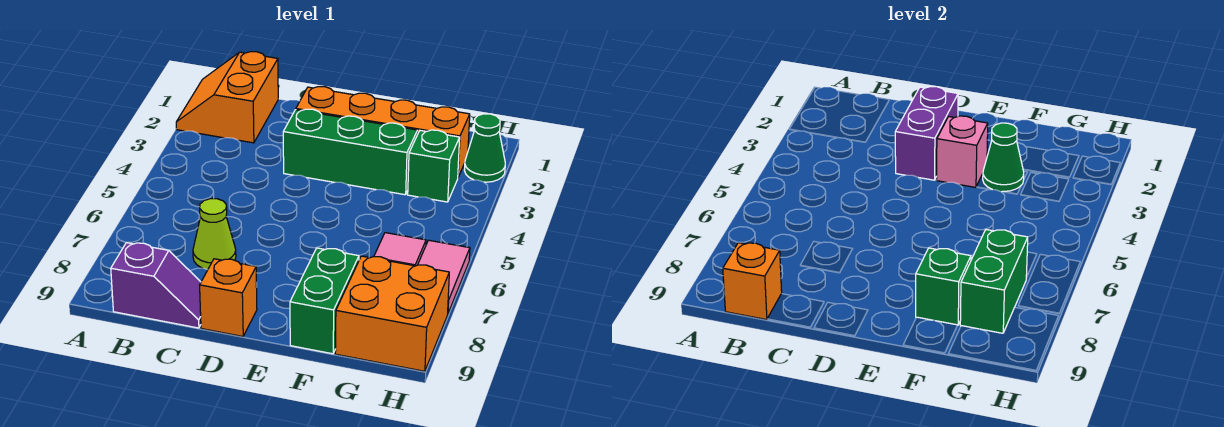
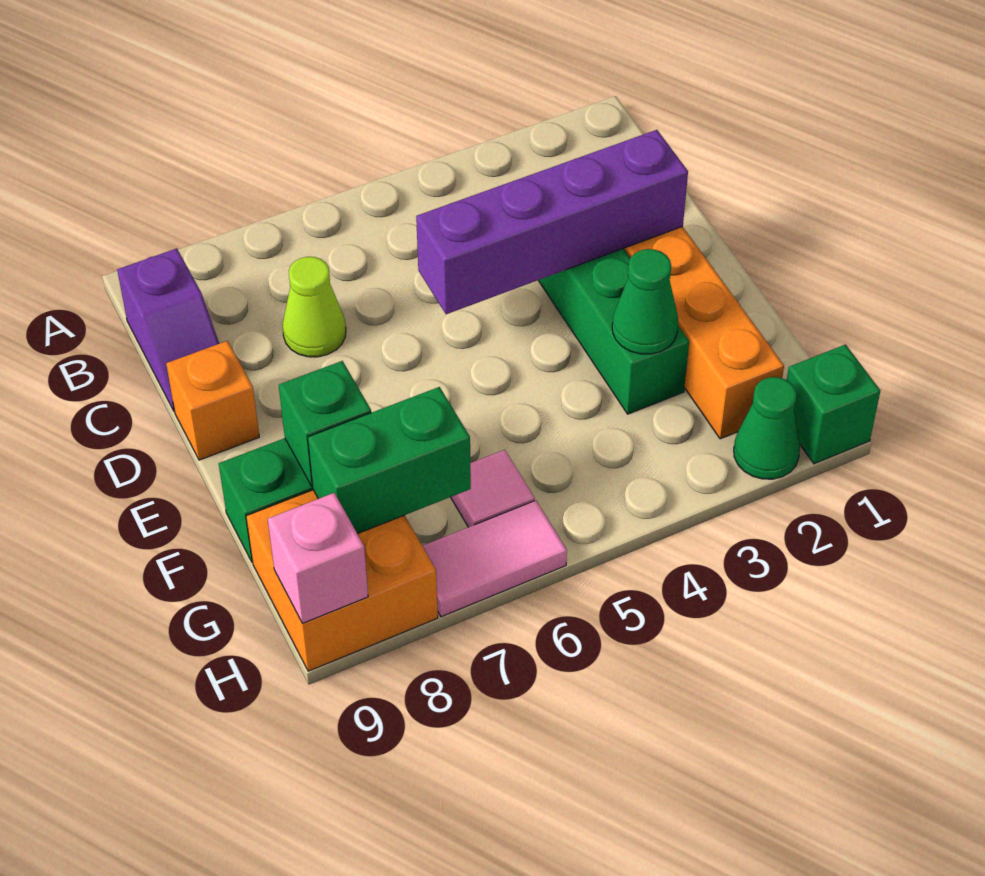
orange slope A1:B2 level 1 top B -> none
orange brick B9 level 2 -> none
purple brick D2:D3 level 2 -> purple brick D2:D5 level 2
pink brick E3 level 2 -> pink brick H9 level 2
green brick G3 level 1 -> green brick H1 level 1

